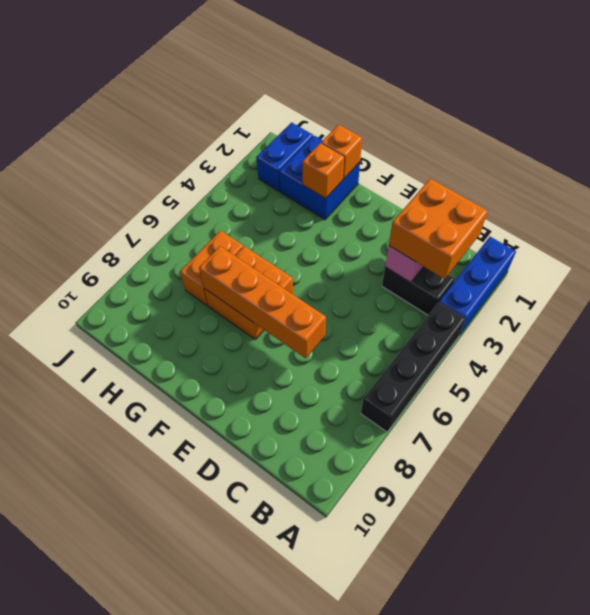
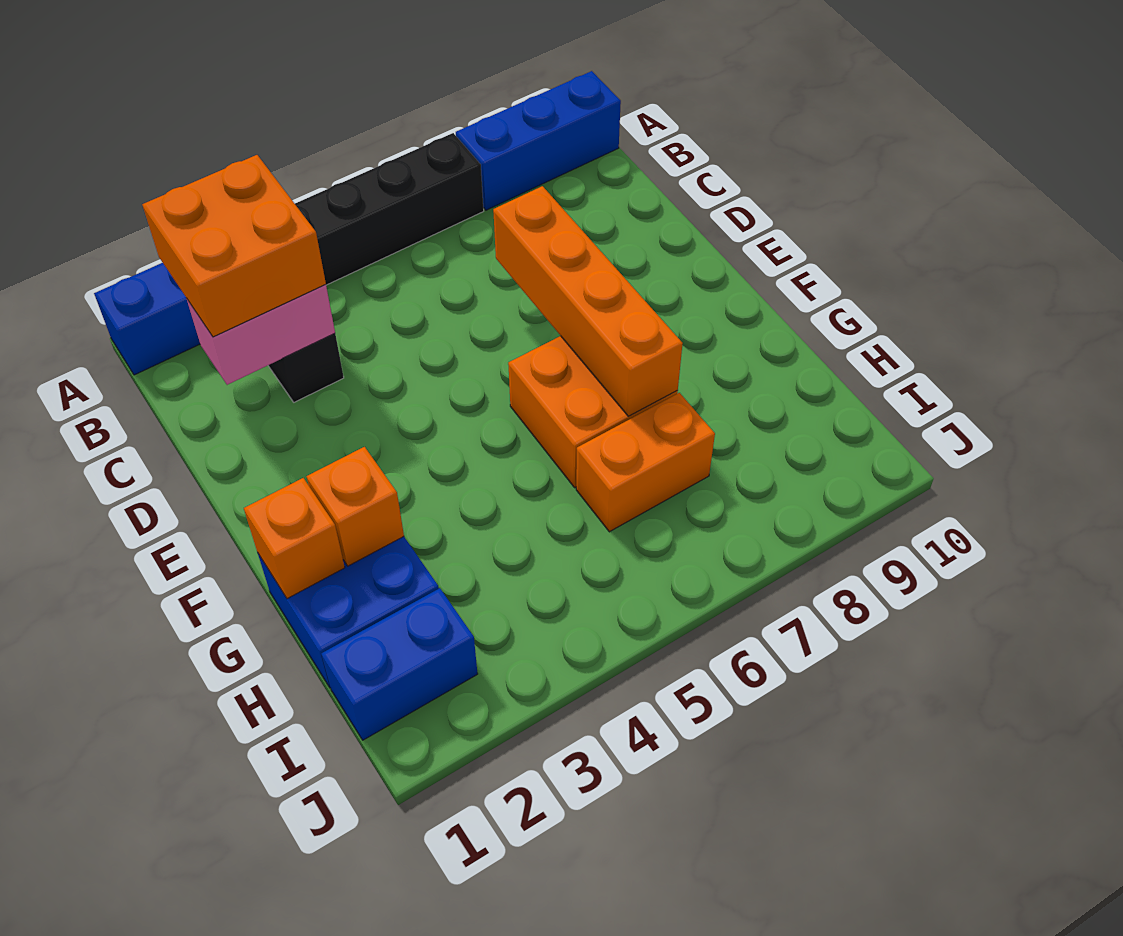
none -> blue brick A8:A10 level 1

